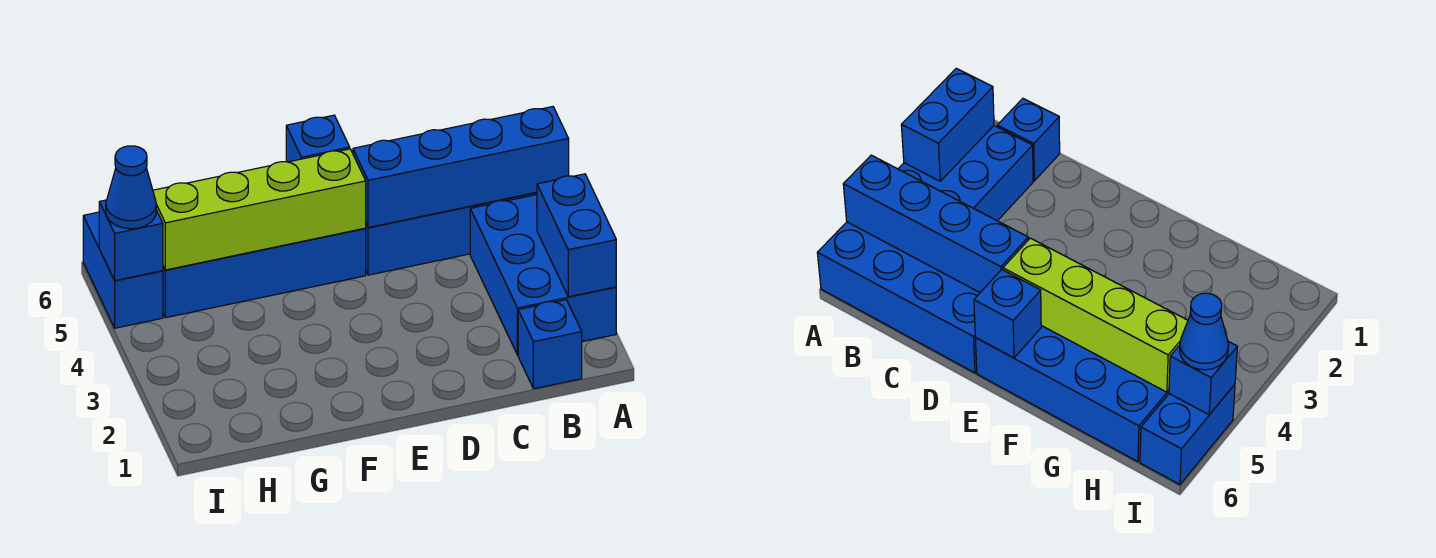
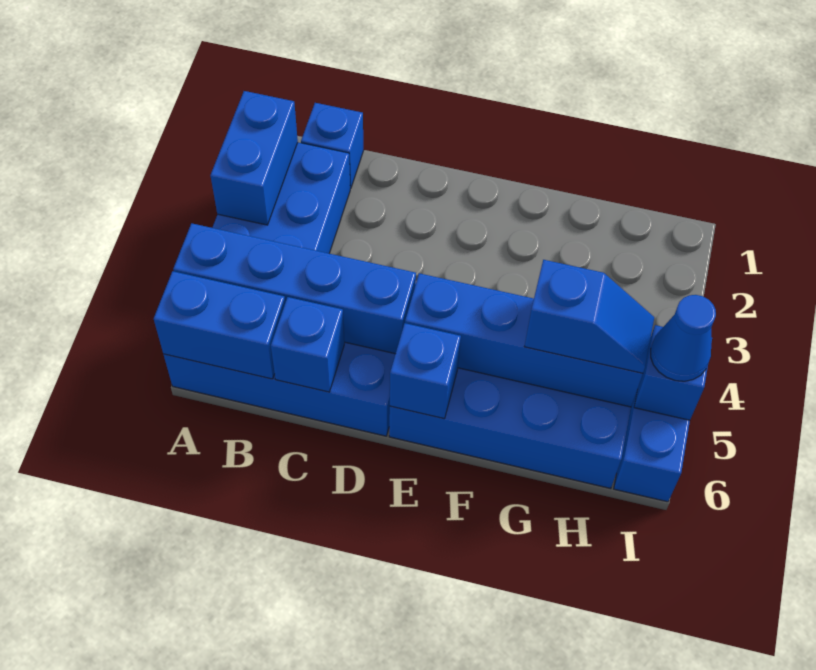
none -> blue brick A6:B6 level 2
none -> blue brick C6 level 2
lime brick E5:H5 level 2 -> blue brick E5:H5 level 2
none -> blue slope G5:H5 level 3 top G

